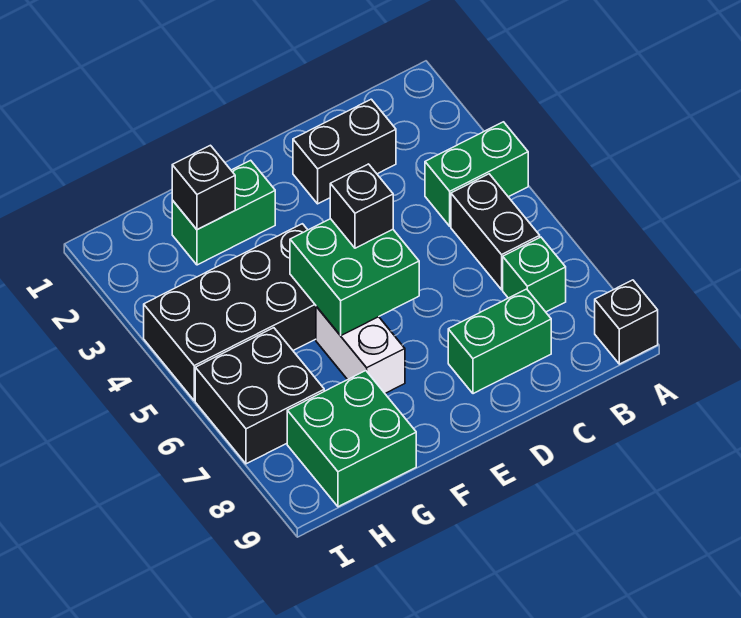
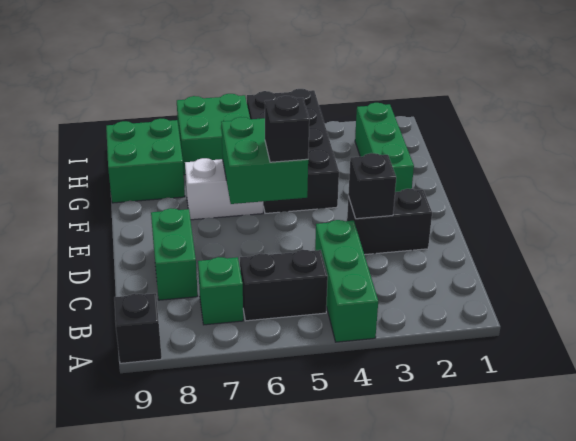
green brick A4:B4 level 1 -> green brick A4:C4 level 1
black brick C2:D2 level 1 -> black brick D2:D3 level 1
green brick F2:G2 level 1 -> green brick F2:H2 level 1
black brick G2 level 2 -> black brick D3 level 2
black brick H6:I7 level 1 -> green brick H6:I7 level 1

